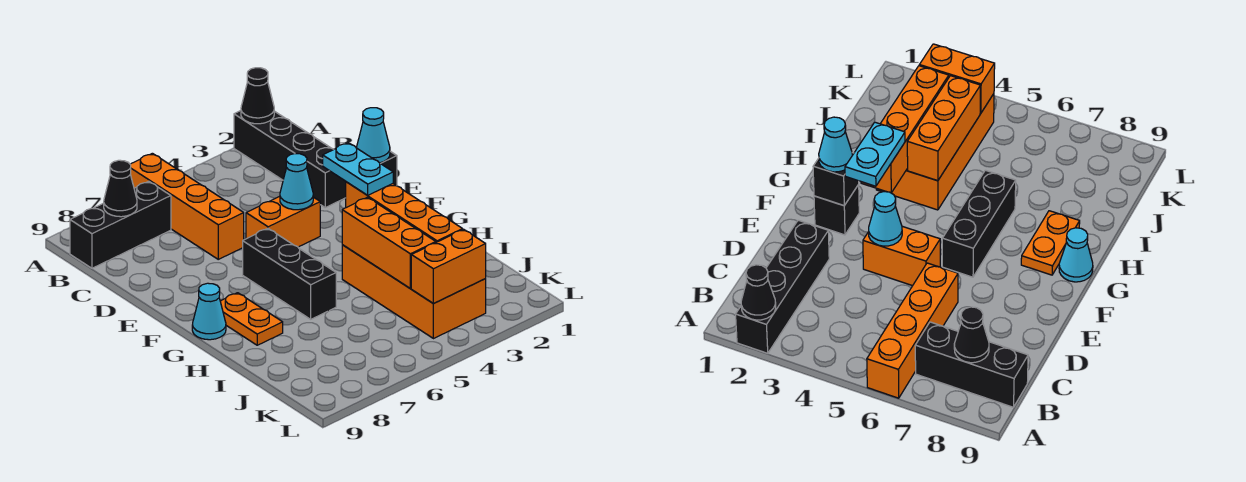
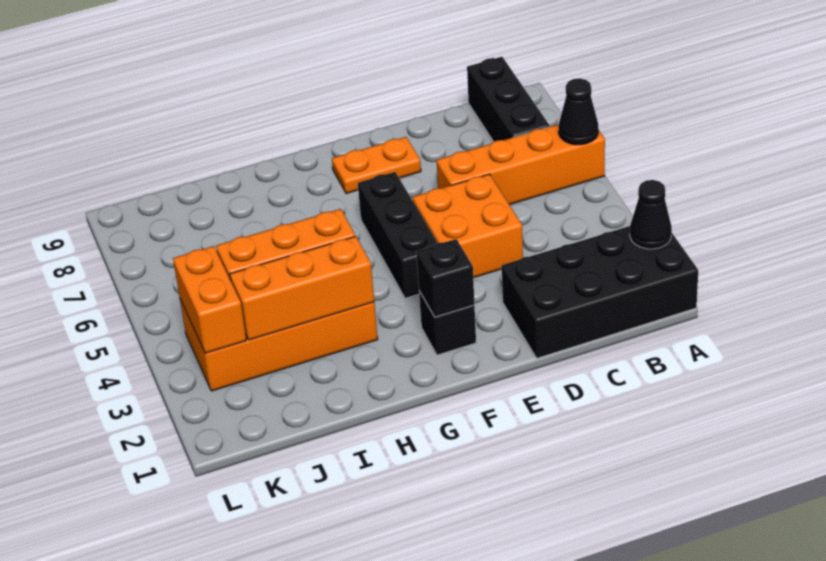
black brick A2:D2 level 1 -> black brick A1:D2 level 1
black cone B8 level 2 -> black cone A6 level 2
orange brick E4:E5 level 1 -> orange brick D4:E5 level 1
cyan cone E4 level 2 -> none
cyan cone F2 level 3 -> none
cyan plate F3:G3 level 3 -> none
black brick F6:H6 level 1 -> black brick F4:F6 level 1
orange brick G3:J3 level 2 -> orange brick H3:J3 level 2
orange plate G8:H8 level 1 -> orange plate E8:F8 level 1
cyan cone G9 level 1 -> none

